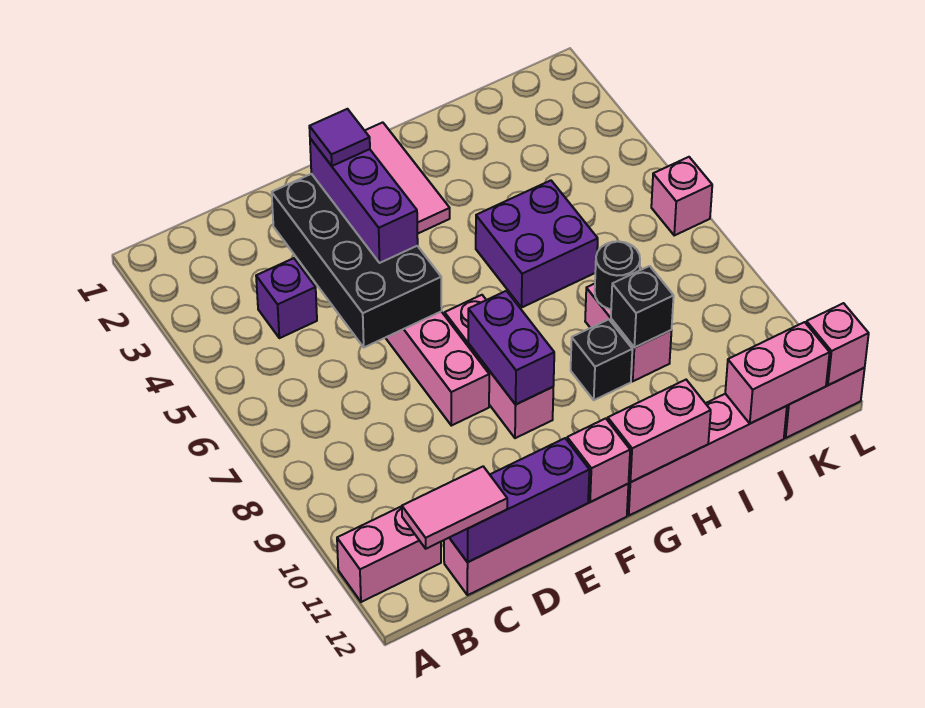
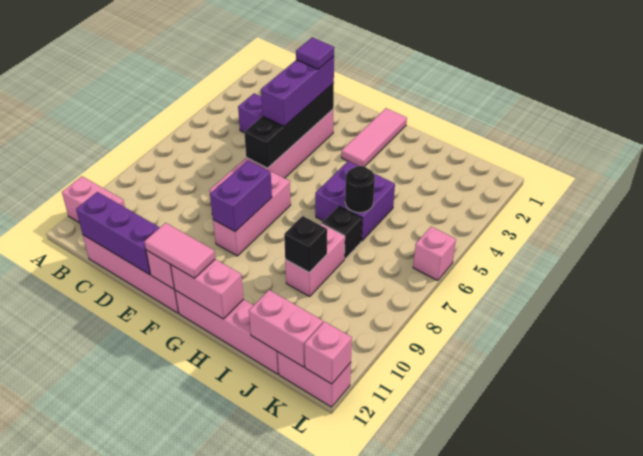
pink tile B12:C12 level 3 -> pink tile F12:G12 level 3
black brick D3:E6 level 2 -> black brick E3:E6 level 2
black brick H9 level 1 -> black brick I7 level 1
black round brick I8 level 2 -> black round brick I6 level 2

